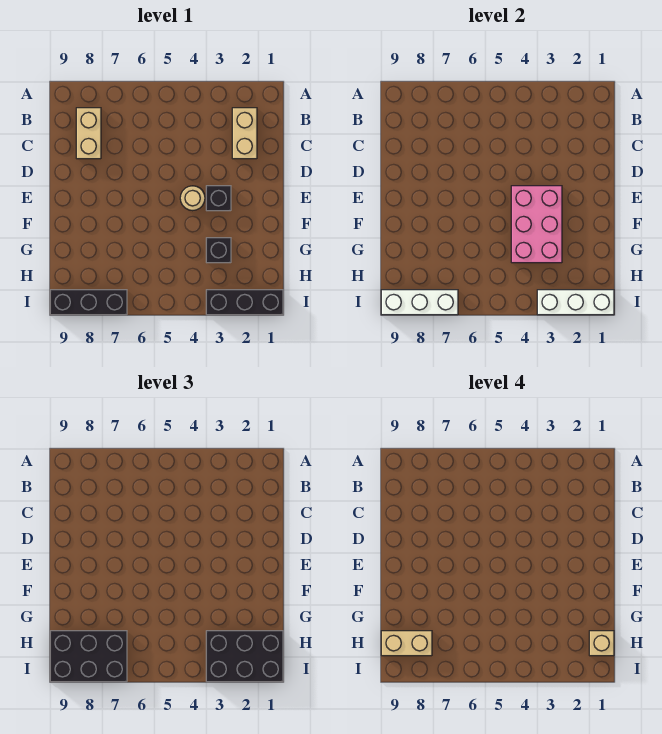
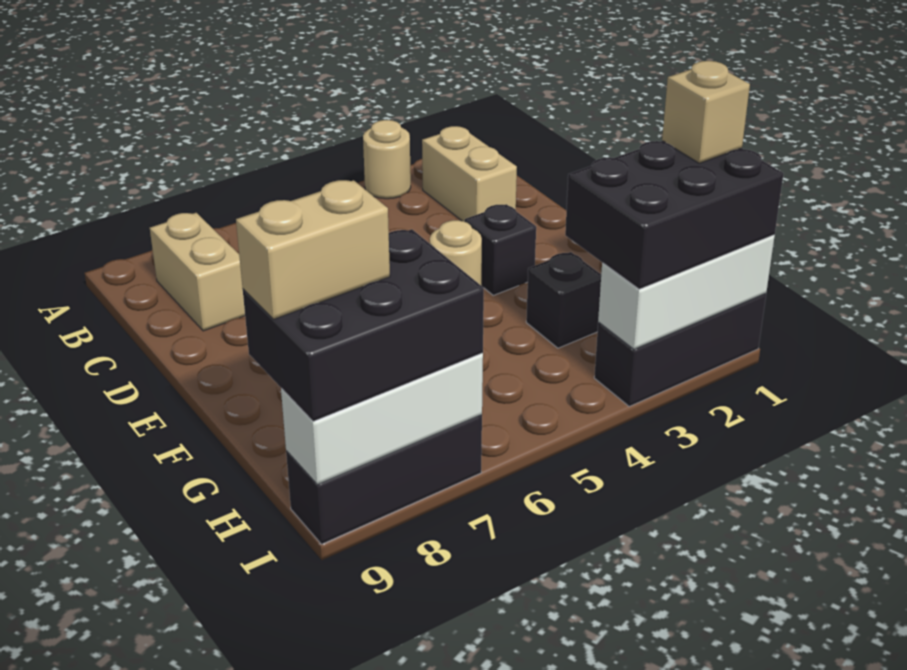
none -> tan round brick A3 level 1
pink brick E3:G4 level 2 -> none

